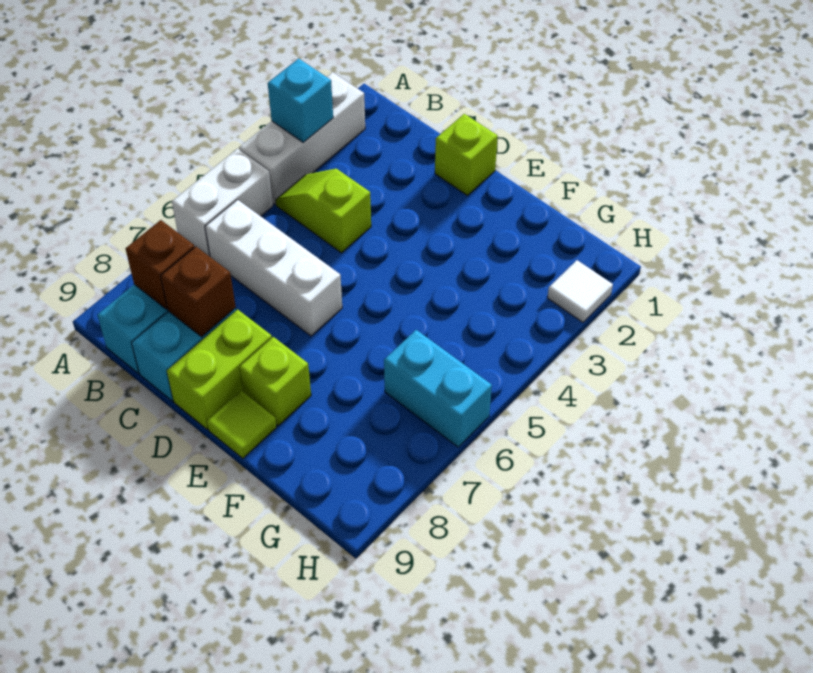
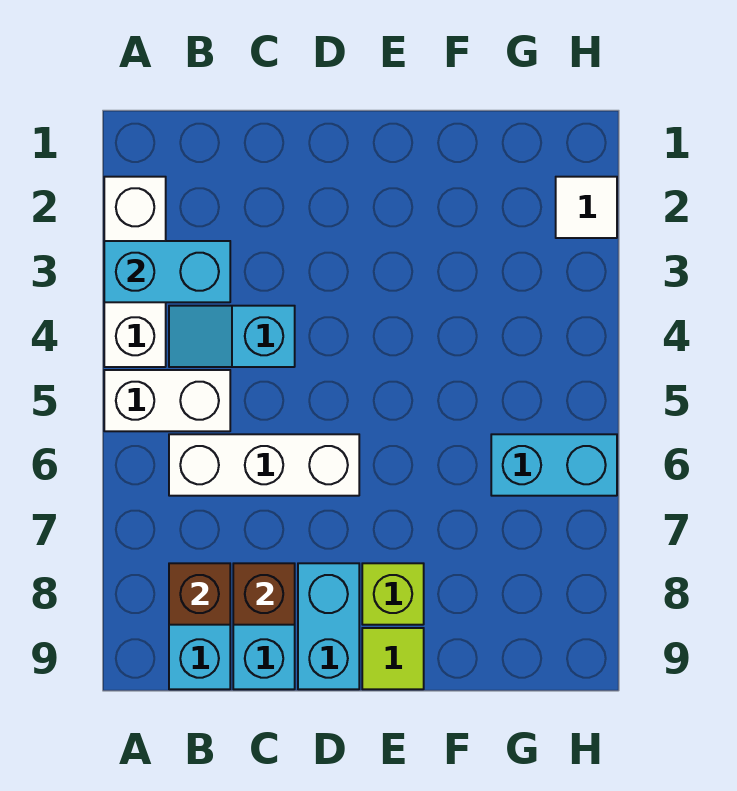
cyan brick A3 level 2 -> cyan brick A3:B3 level 2
white brick A5:A6 level 1 -> white brick A5:B5 level 1
lime slope B4:C4 level 1 top C -> cyan slope B4:C4 level 1 top C
lime brick D1 level 1 -> none
lime brick D8:D9 level 1 -> cyan brick D8:D9 level 1

